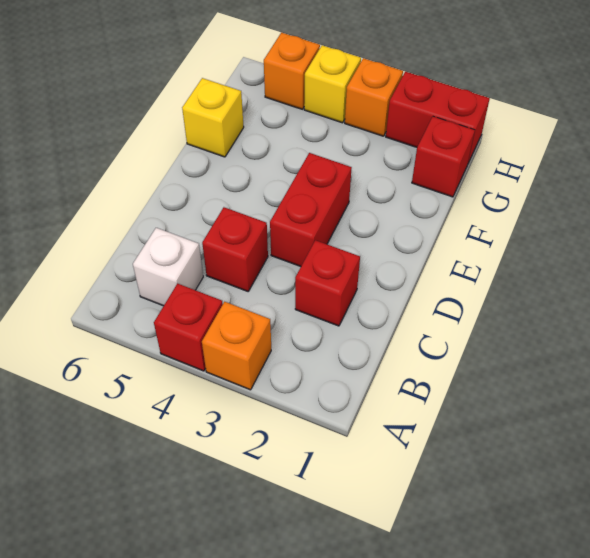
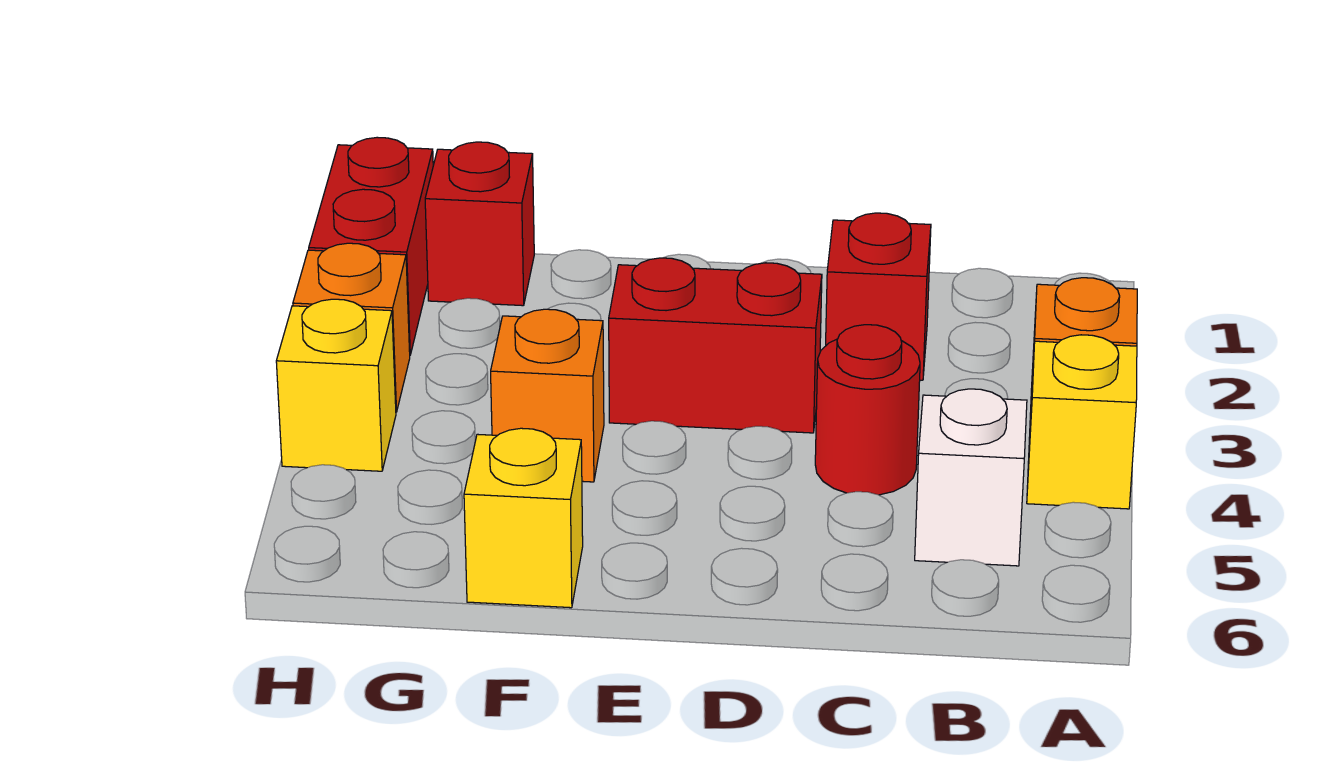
red brick A4 level 1 -> yellow brick A4 level 1
red brick C4 level 1 -> red round brick C4 level 1
orange brick H5 level 1 -> orange brick F4 level 1

